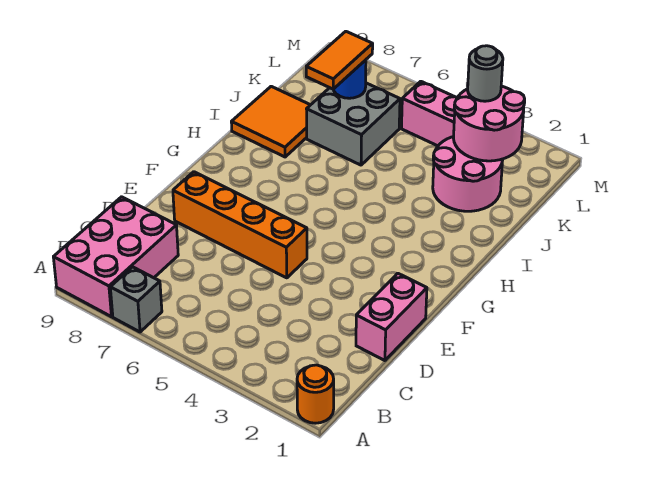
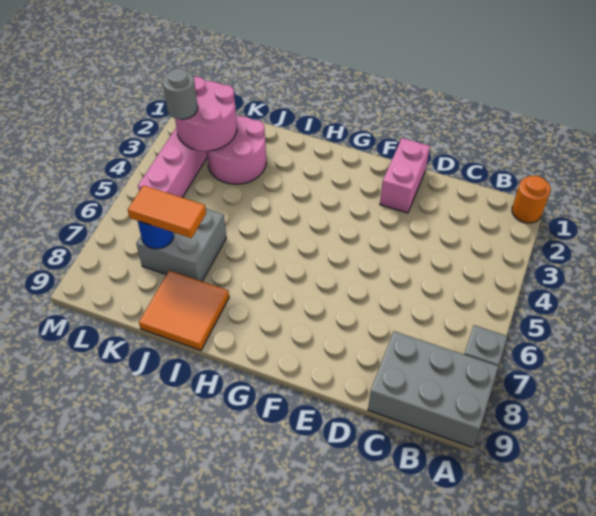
pink brick A8:C9 level 1 -> grey brick A8:C9 level 1
pink brick D1:E1 level 1 -> pink brick E1:E2 level 1
orange brick E5:E8 level 1 -> none

